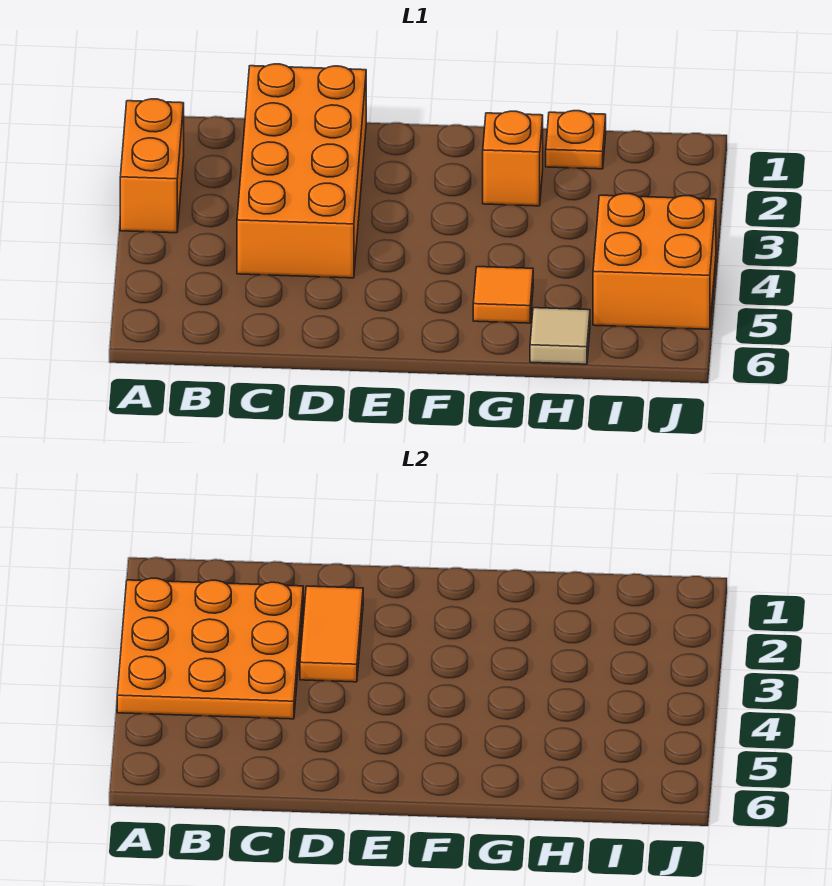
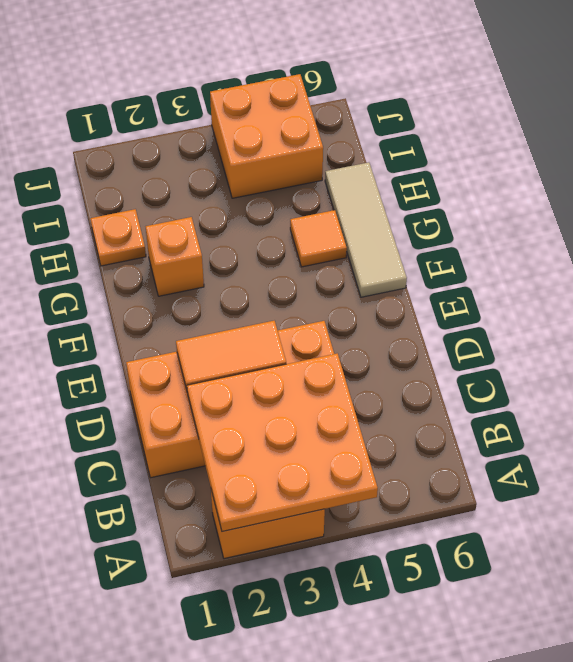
tan tile H6 level 1 -> tan tile F6:H6 level 1

